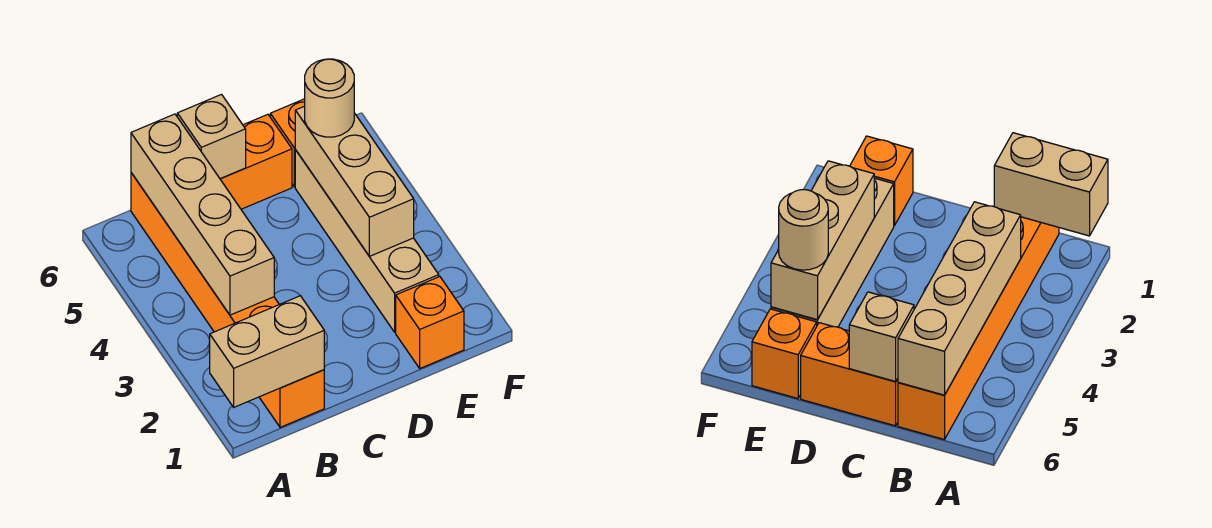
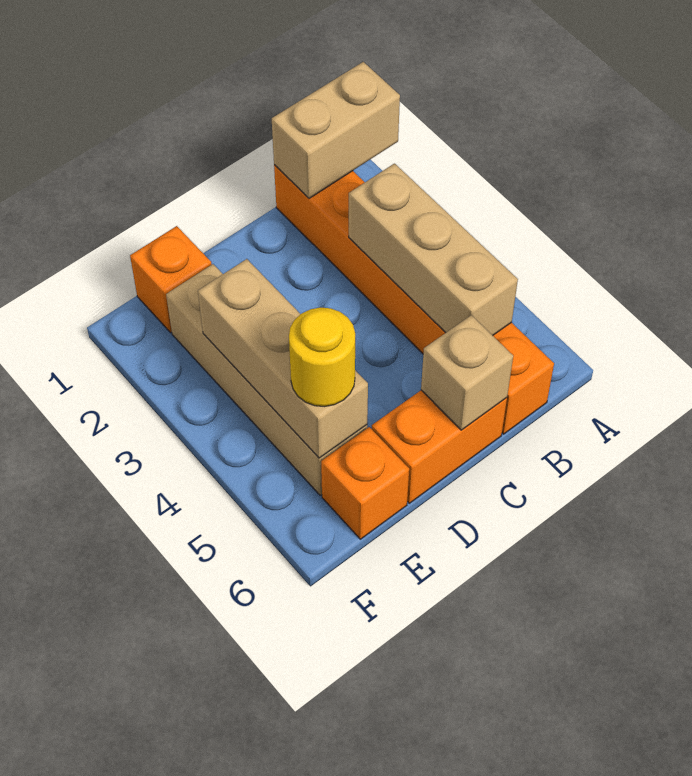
tan brick B3:B6 level 2 -> tan brick B3:B5 level 2
tan round brick E5 level 3 -> yellow round brick E5 level 3

